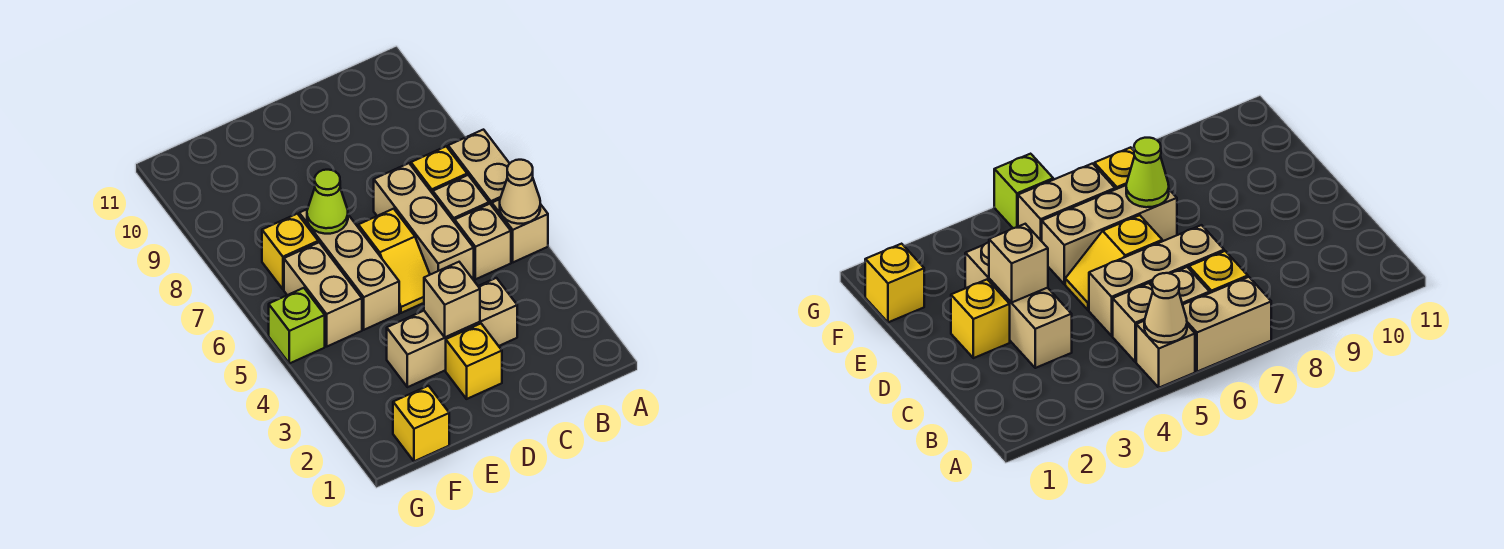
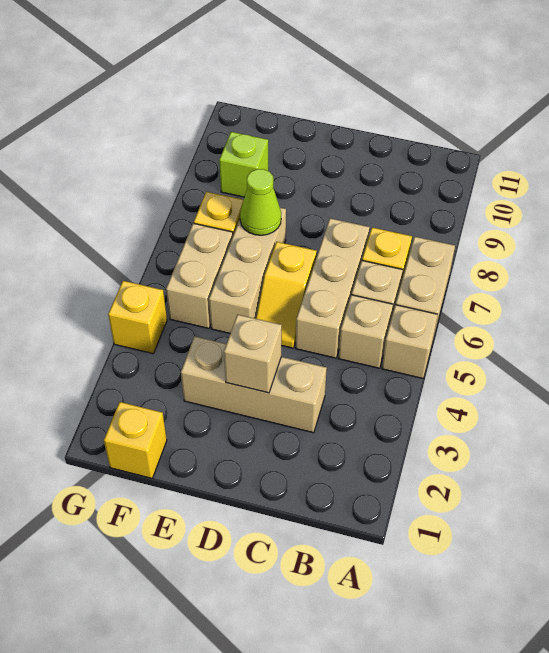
tan cone A5 level 2 -> none
yellow brick D2 level 1 -> yellow brick G4 level 1
lime brick G5 level 1 -> lime brick F9 level 1

